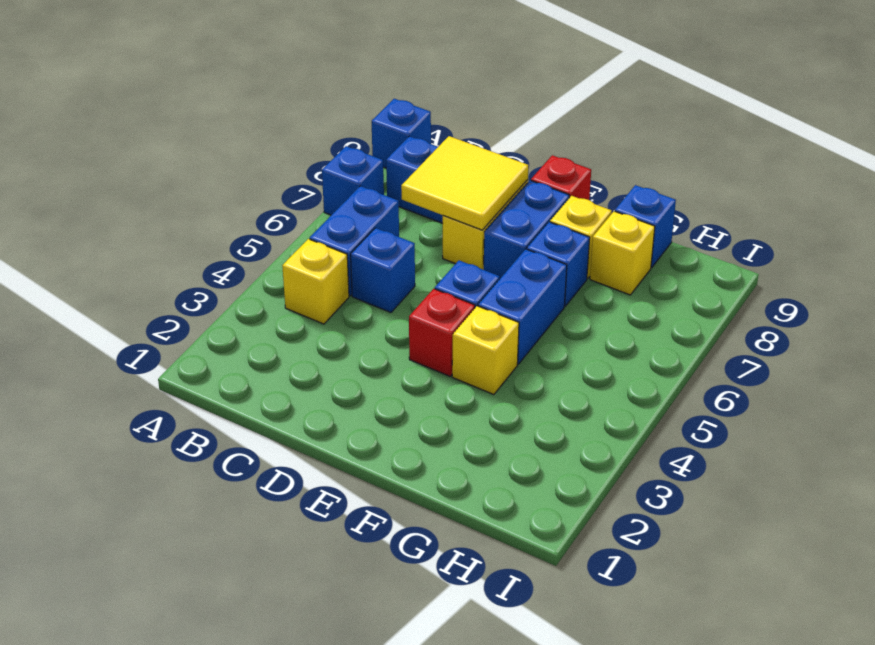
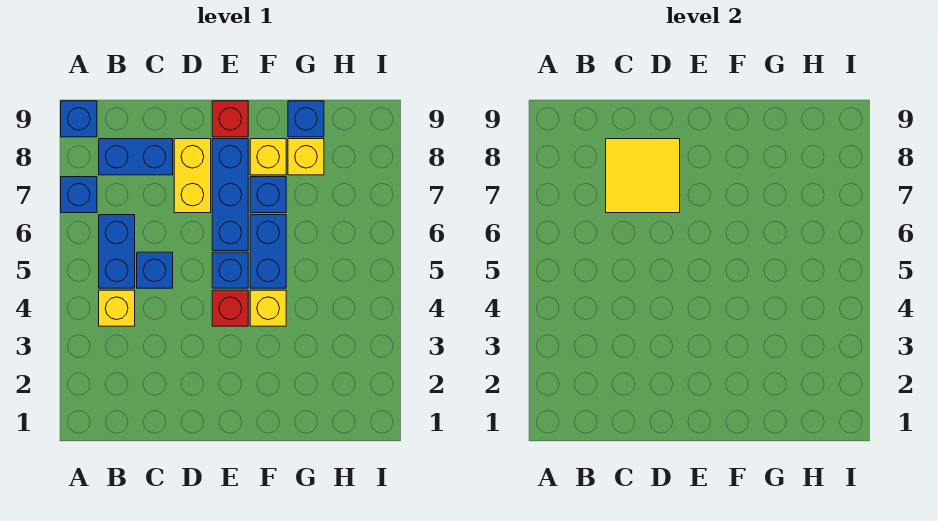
blue brick E7:E8 level 1 -> blue brick E6:E8 level 1

